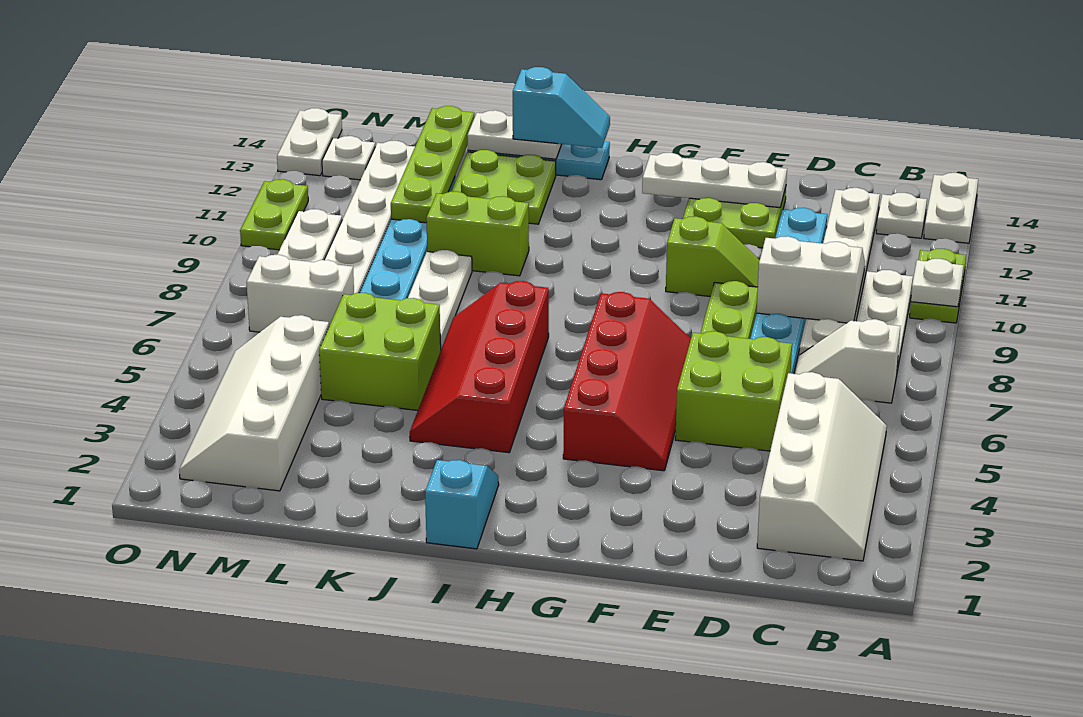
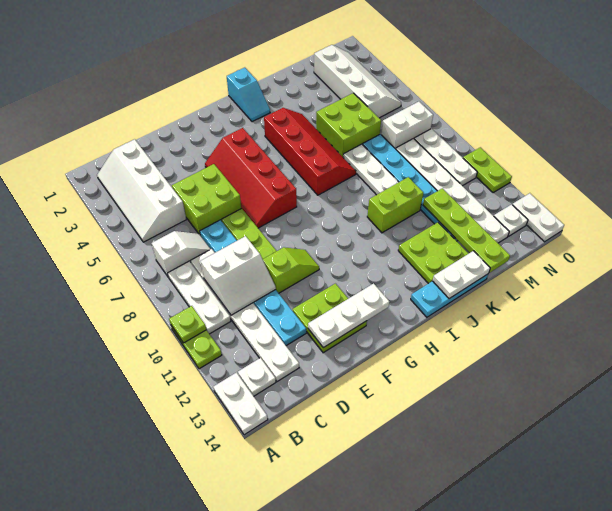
white plate A10 level 2 -> lime plate A10 level 2
lime slope E10:F10 level 1 top F -> lime slope E10:F10 level 1 top E
cyan slope I14:J14 level 3 top J -> none

